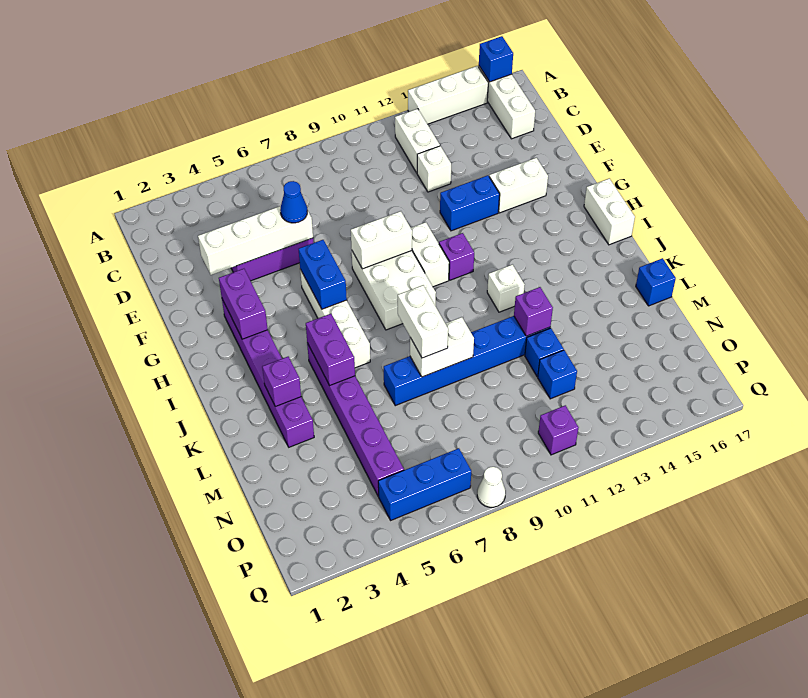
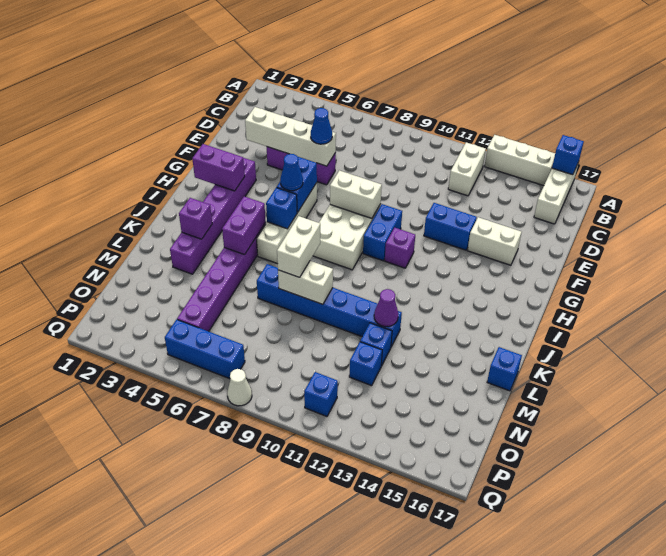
white brick D12 level 1 -> none
purple brick G3:H3 level 2 -> purple brick H2:H3 level 2
white brick G10:H10 level 1 -> blue brick G10:H10 level 1
none -> blue cone H6 level 3
white brick H17:I17 level 1 -> none
none -> blue brick I6 level 2
white brick J12 level 1 -> none
purple brick L12 level 2 -> purple cone L12 level 2
purple brick P11 level 1 -> blue brick P11 level 1

